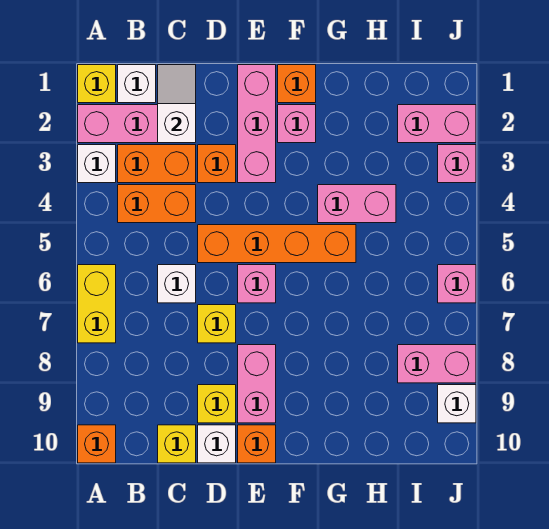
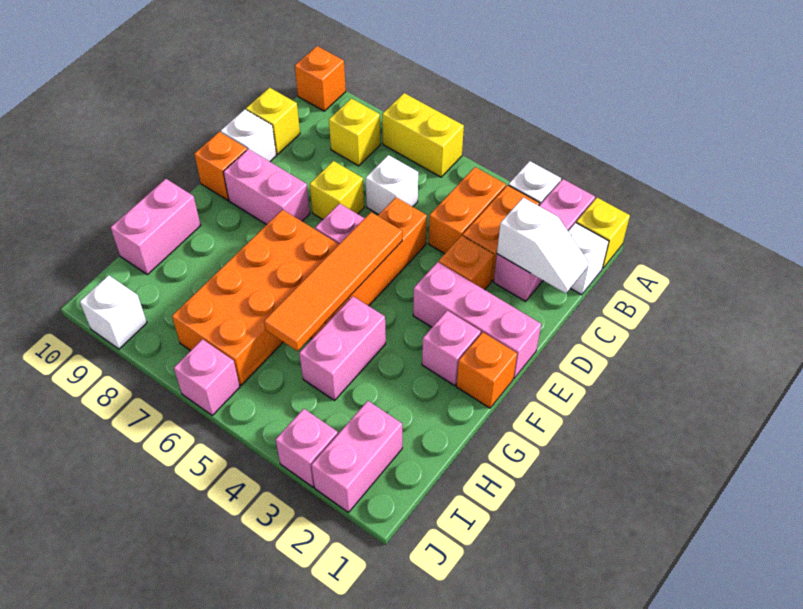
yellow brick D9 level 1 -> yellow brick B8 level 1
none -> orange tile E5:H5 level 2
none -> orange brick F6:I7 level 1
pink brick I8:J8 level 1 -> pink brick G10:H10 level 1

